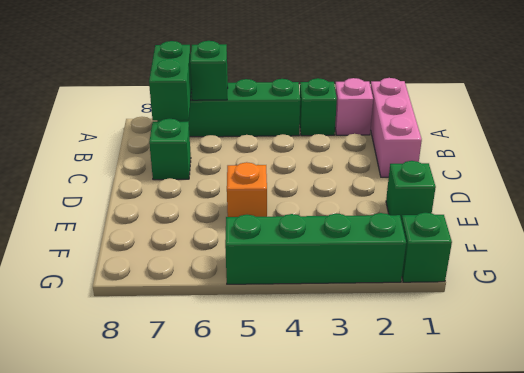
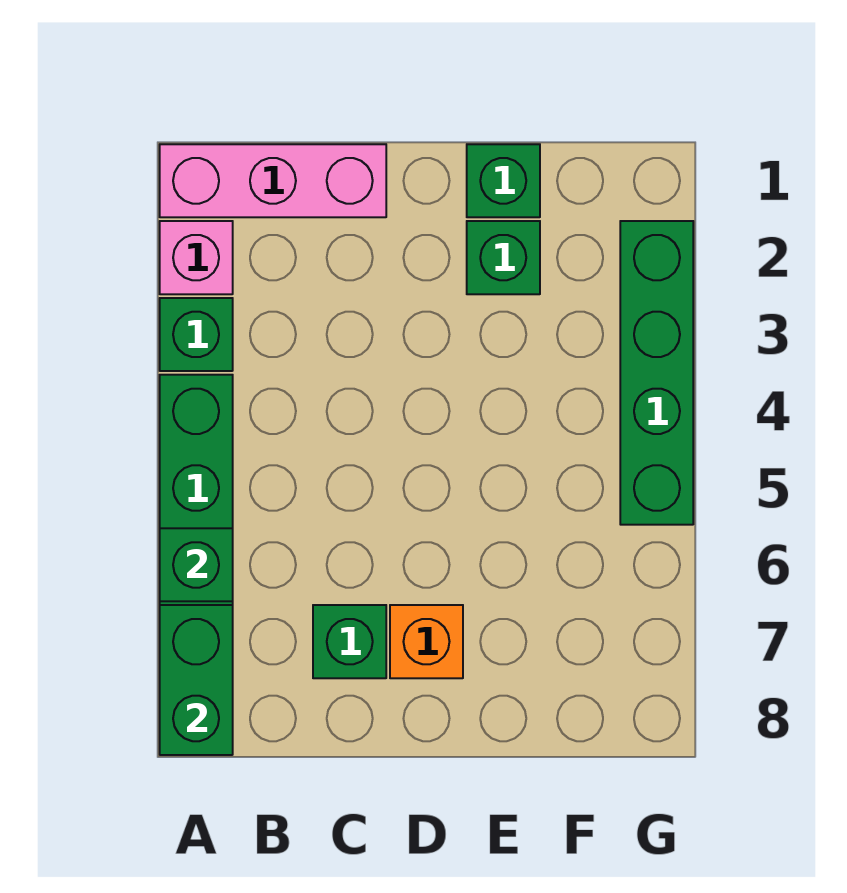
green brick A7:B7 level 2 -> green brick A7:A8 level 2
orange brick E5 level 1 -> orange brick D7 level 1
green brick G1 level 1 -> green brick E2 level 1

